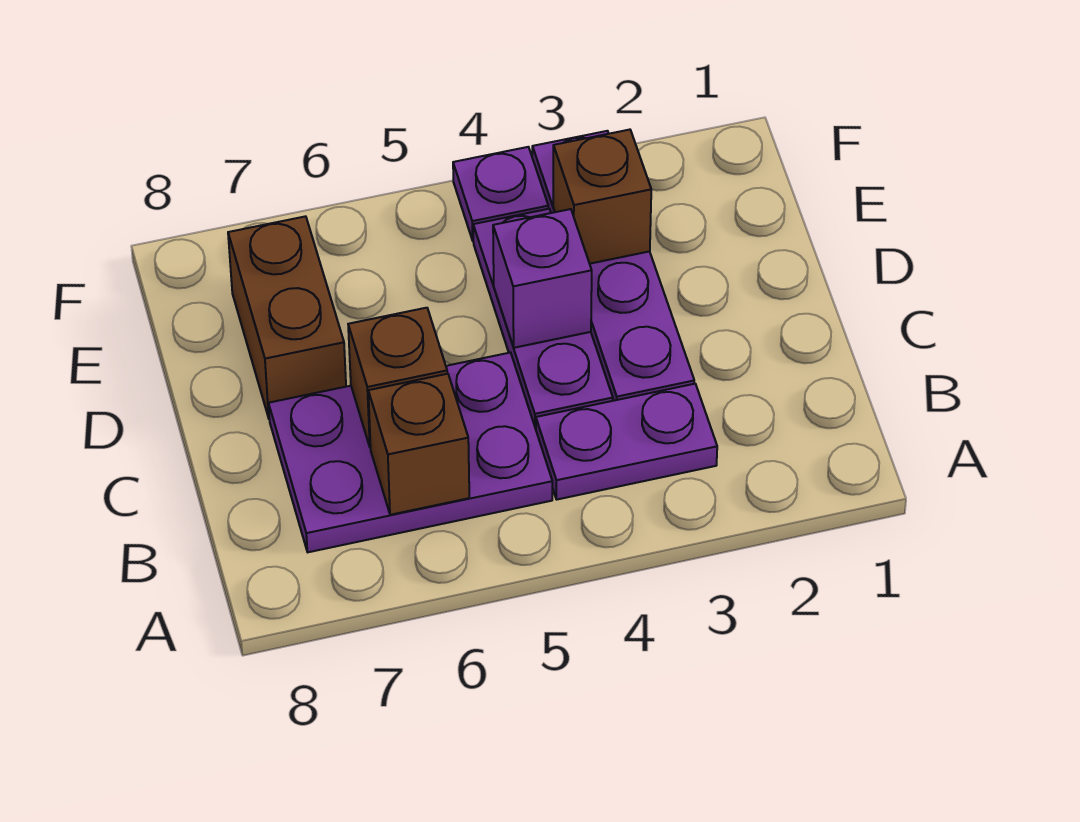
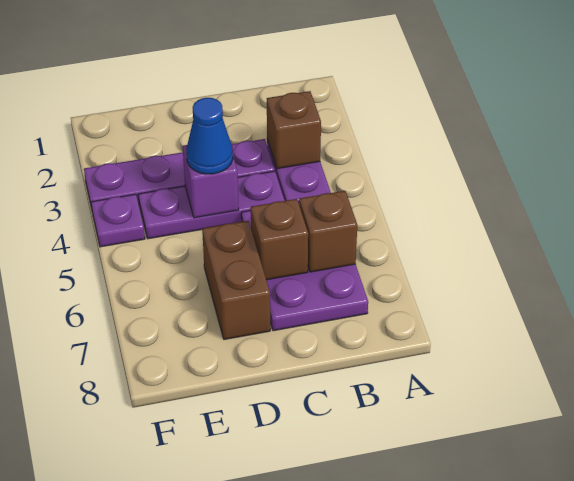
none -> blue cone D4 level 3
brown brick D7:E7 level 1 -> brown brick D6:D7 level 1
brown brick E3 level 2 -> brown brick B3 level 2

